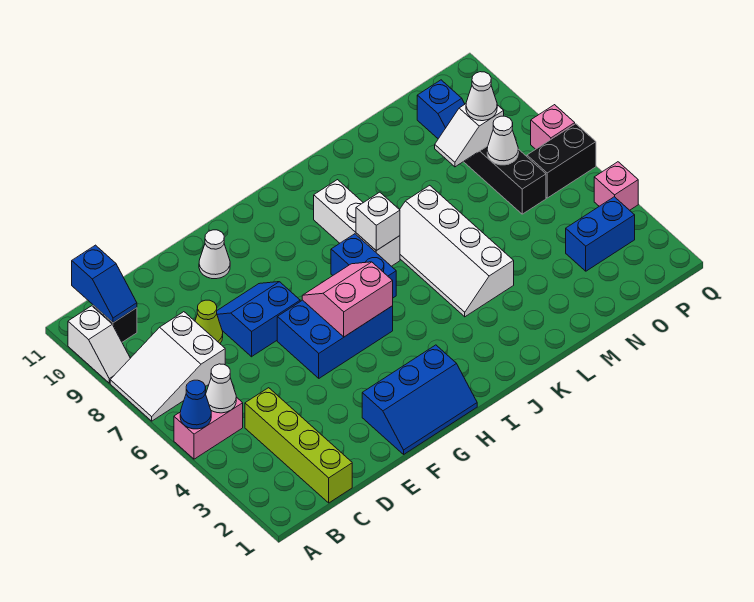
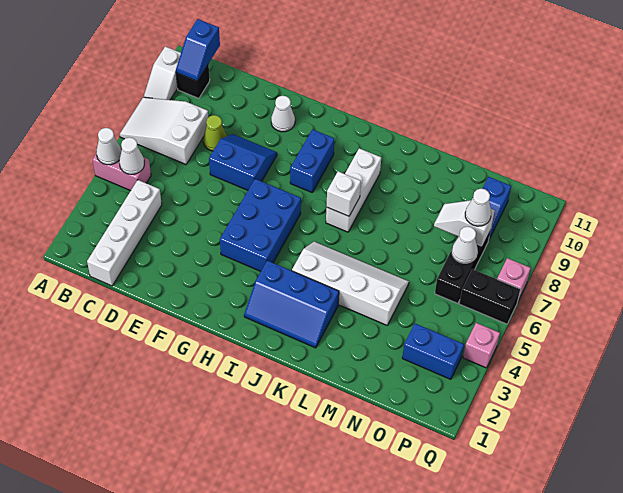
blue cone A5 level 2 -> white cone A5 level 2
lime brick C1:C4 level 1 -> white brick C1:C4 level 1
blue slope F1:H2 level 1 top 2 -> blue slope I2:K3 level 1 top 3
blue brick F5:H6 level 1 -> blue brick G4:H6 level 1
pink slope G5:H6 level 2 top 5 -> none
blue brick I6:I7 level 1 -> blue brick H8:H9 level 1
white slope K4:L7 level 1 top L -> white slope J4:M5 level 1 top 4

